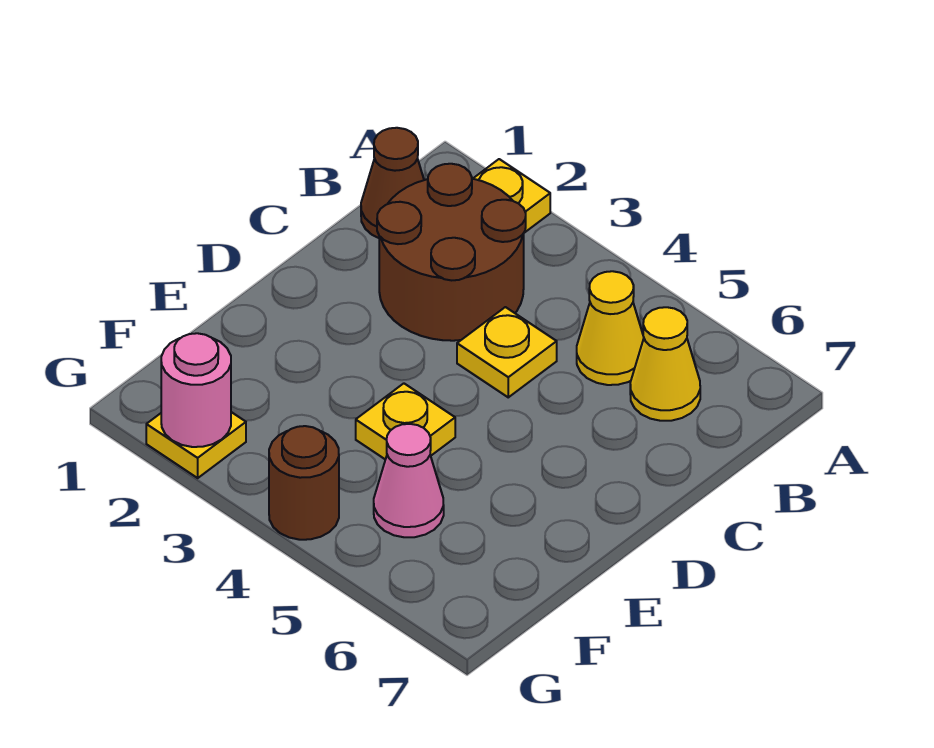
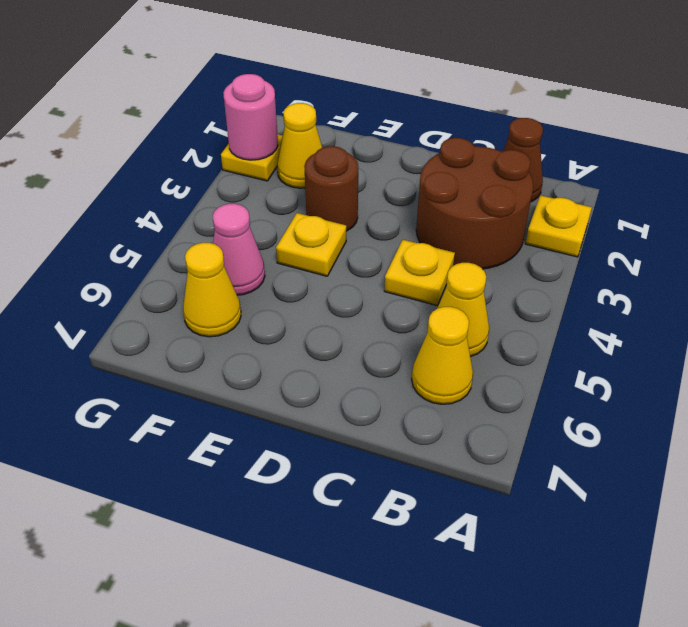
none -> yellow cone F2 level 1
none -> yellow cone F6 level 1
brown round brick G4 level 1 -> brown round brick E3 level 1

